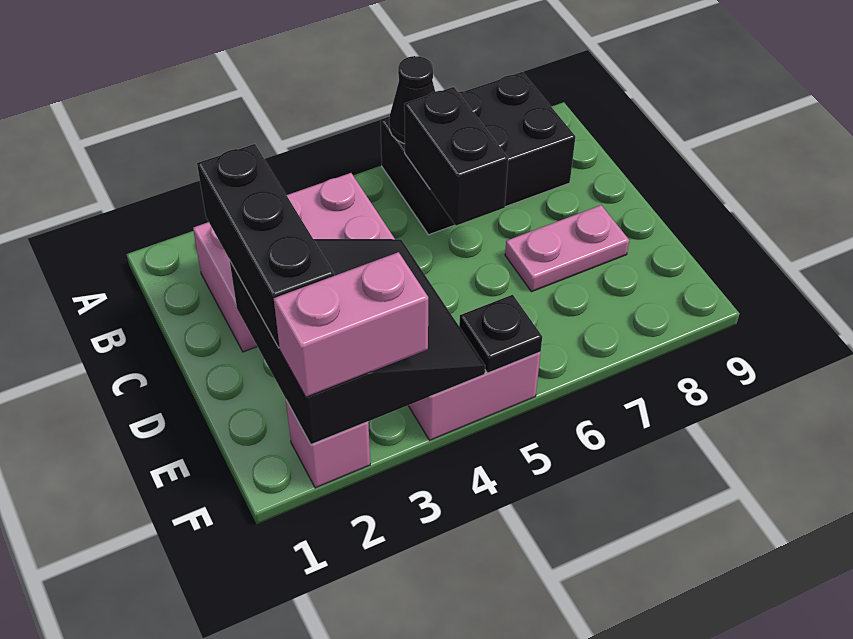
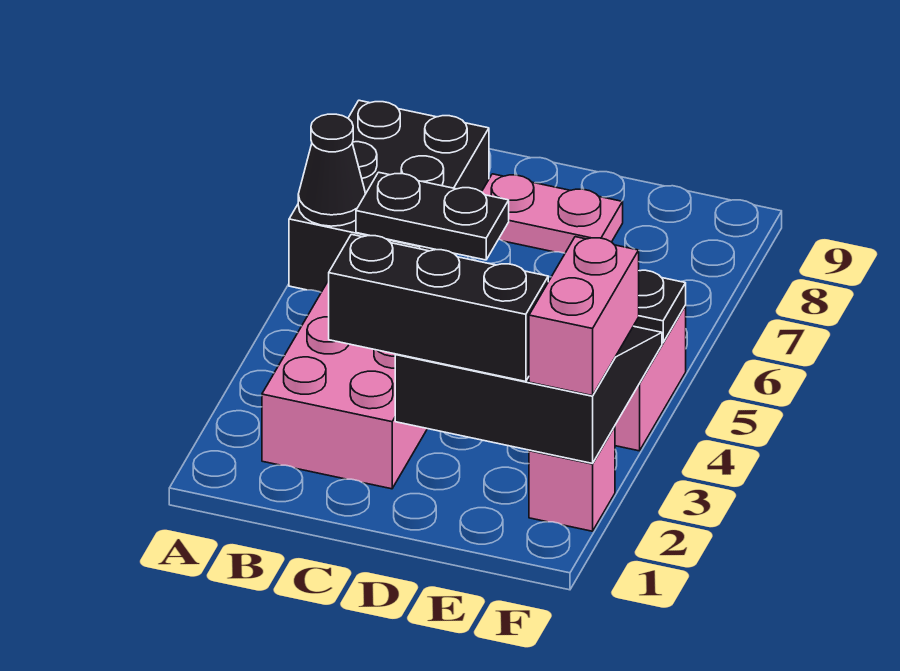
black brick B6:C6 level 2 -> black plate B6:C6 level 2
pink plate D7:D8 level 1 -> pink plate C8:D8 level 1

